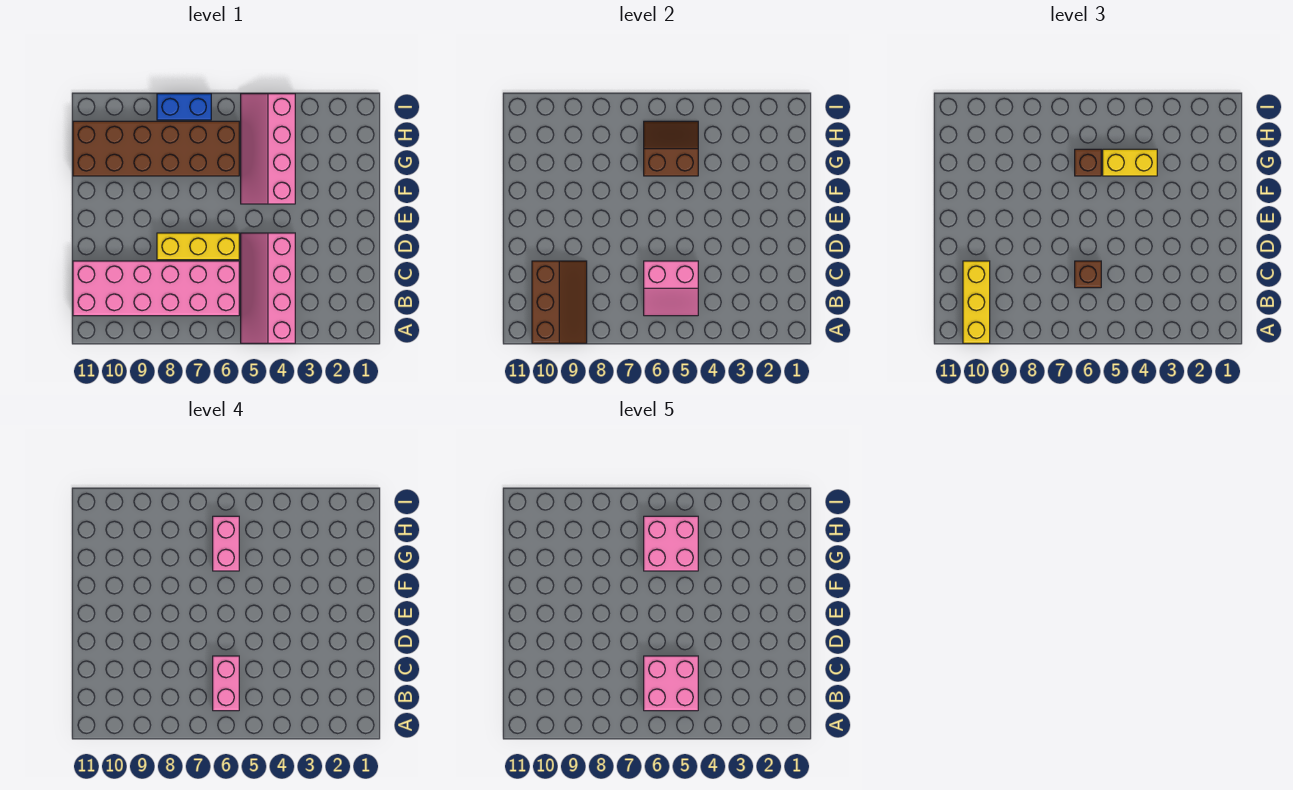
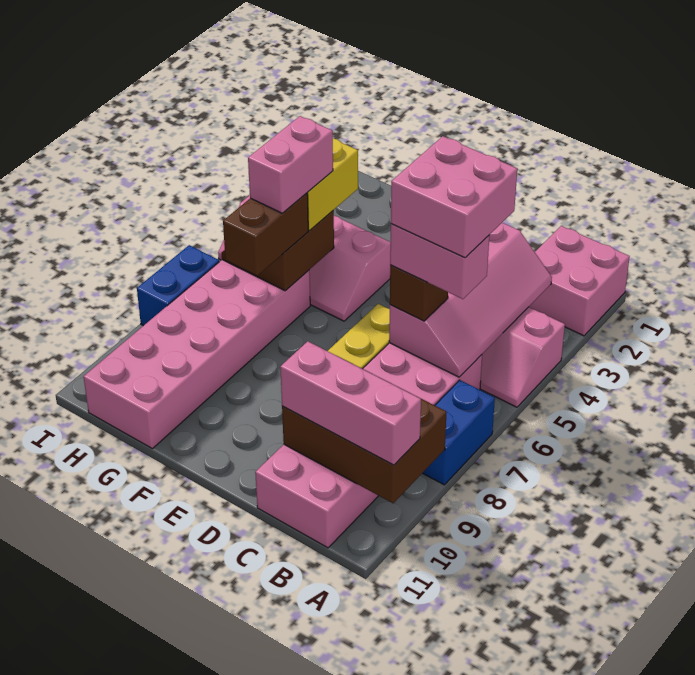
none -> blue brick A7:A8 level 1
brown slope A9:C10 level 2 top 10 -> brown brick A9:C10 level 2
yellow brick A10:C10 level 3 -> pink brick A10:C10 level 3
pink slope B5:C6 level 2 top C -> pink slope B3:C6 level 2 top C
pink brick G5:H6 level 5 -> pink brick A1:B2 level 1
brown brick G6:H11 level 1 -> pink brick G6:H11 level 1
brown brick G6 level 3 -> brown brick G6:G7 level 3
pink brick G6:H6 level 4 -> pink brick G5:G6 level 4

